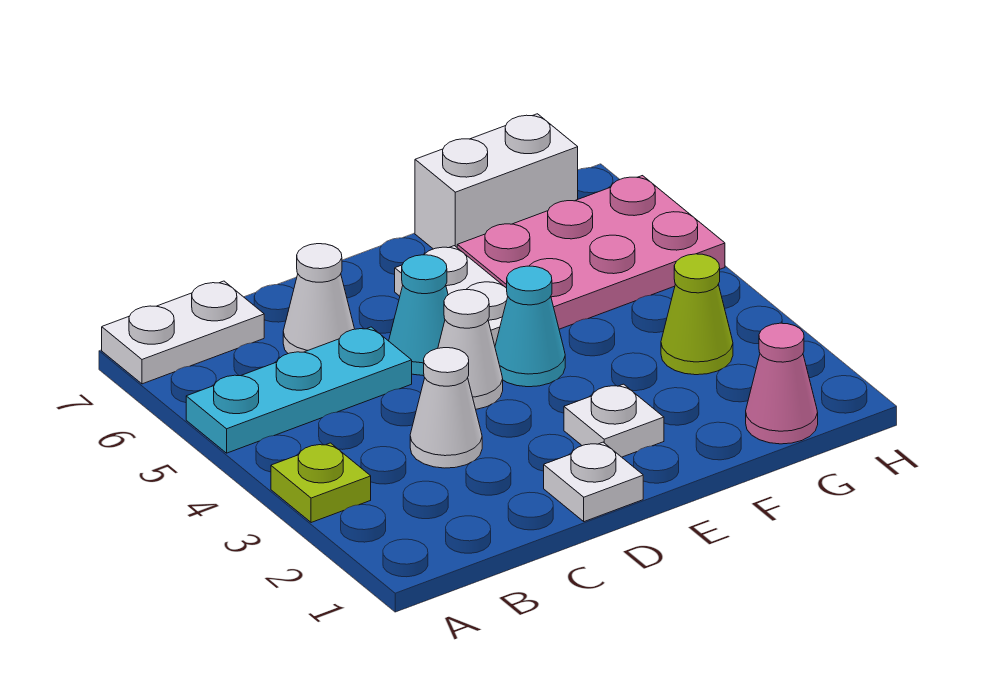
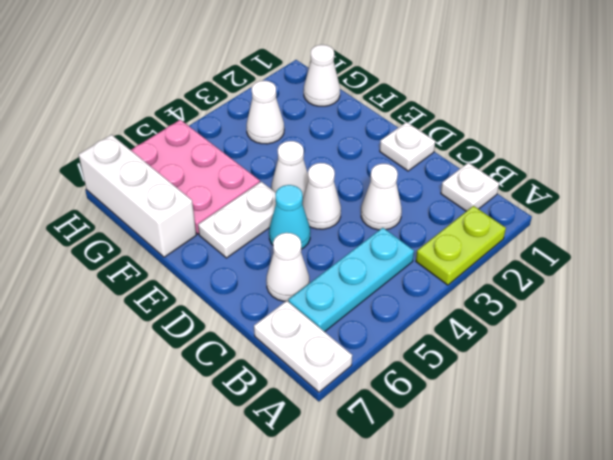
lime plate A3 level 1 -> lime plate A2:A3 level 1
cyan plate A5:C5 level 1 -> cyan plate B4:B6 level 1
white plate E2 level 1 -> white plate B1 level 1
cyan cone E4 level 1 -> white cone E4 level 1
white brick F7:G7 level 1 -> white brick F7:H7 level 1
pink cone G1 level 1 -> white cone G1 level 1
lime cone G3 level 1 -> white cone G3 level 1

